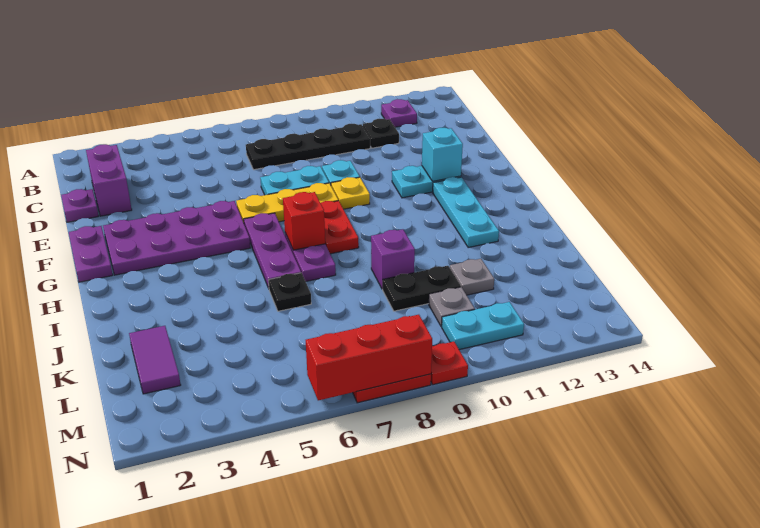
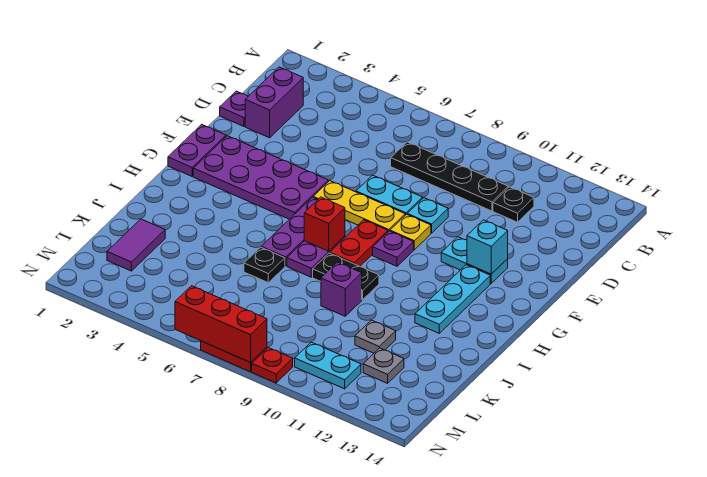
purple plate B12 level 1 -> purple plate G9 level 1
black plate K9:K10 level 1 -> black plate I8:I9 level 1
grey plate L10 level 1 -> grey plate L12 level 1

